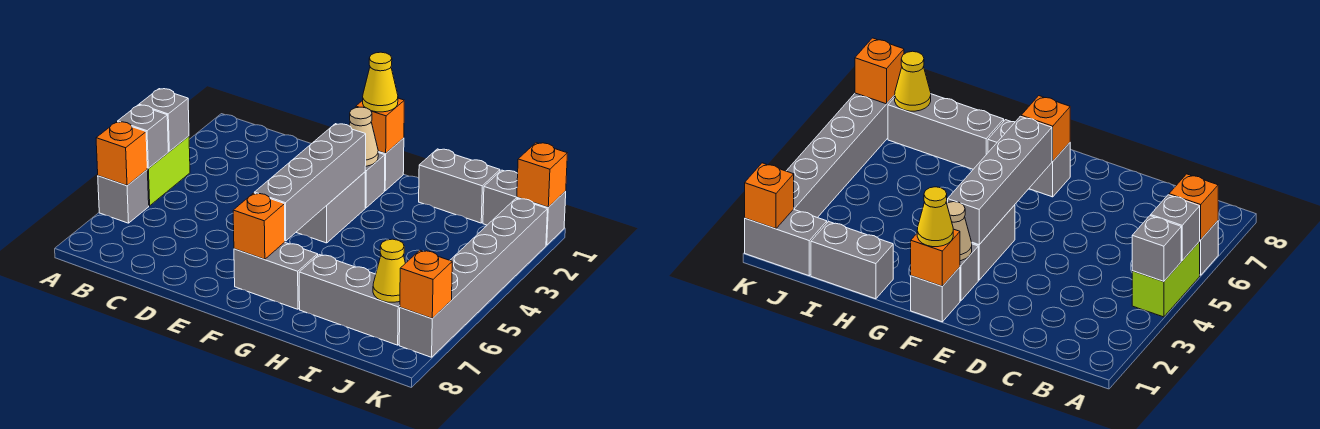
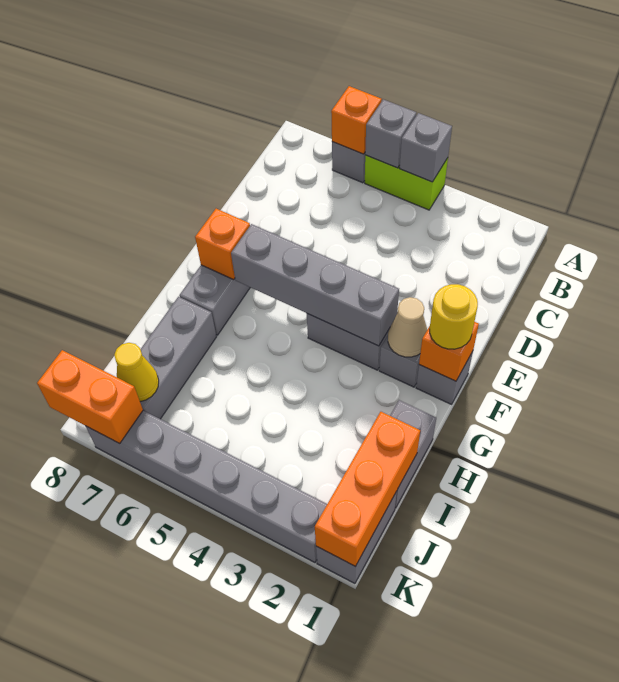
yellow cone F1 level 3 -> yellow round brick F1 level 3
orange brick K1 level 2 -> orange brick I1:K1 level 2
orange brick K7 level 2 -> orange brick K7:K8 level 2

